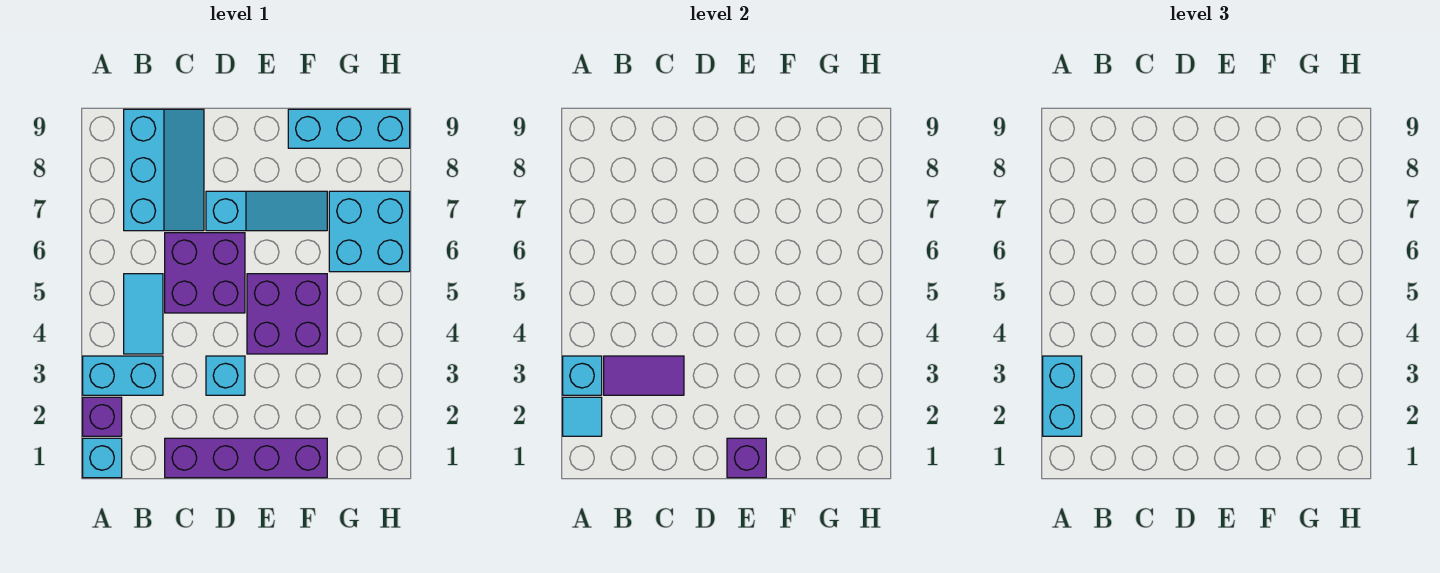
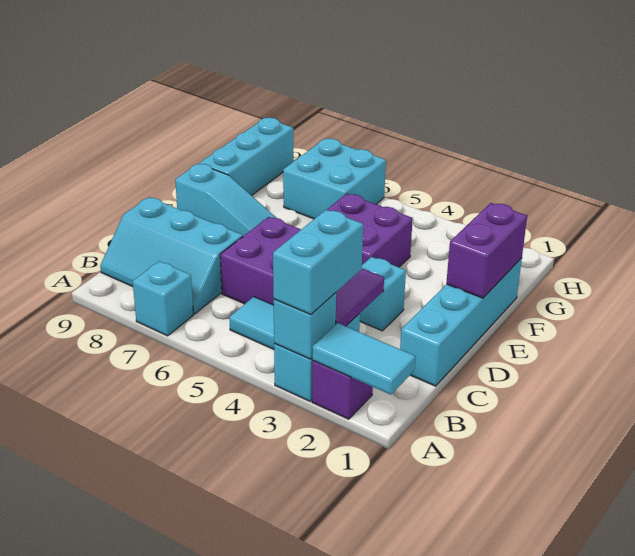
cyan brick A1 level 1 -> cyan brick A7 level 1
cyan tile A2 level 2 -> cyan tile A1:A2 level 2
cyan brick A2:A3 level 3 -> cyan brick A3:B3 level 3
cyan slope B7:C9 level 1 top B -> cyan slope B7:C9 level 1 top C
purple brick C1:F1 level 1 -> cyan brick C1:F1 level 1
cyan slope D7:F7 level 1 top D -> cyan slope E7:E9 level 1 top 9
purple brick E1 level 2 -> purple brick E1:F1 level 2

